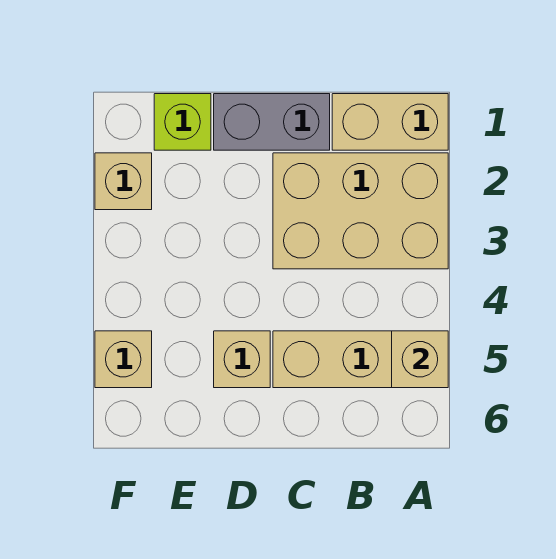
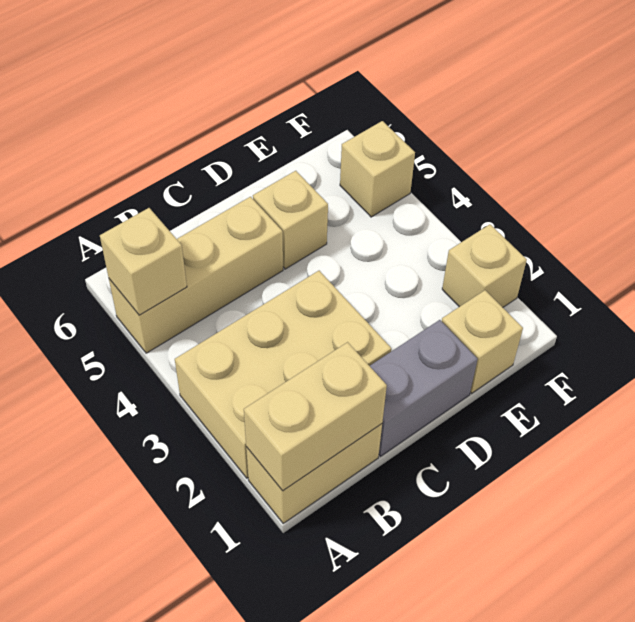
none -> tan brick A1:B1 level 2
lime brick E1 level 1 -> tan brick E1 level 1

